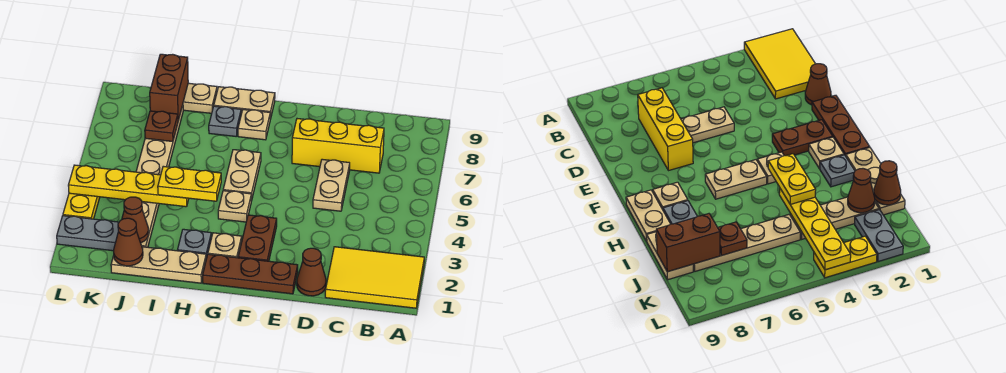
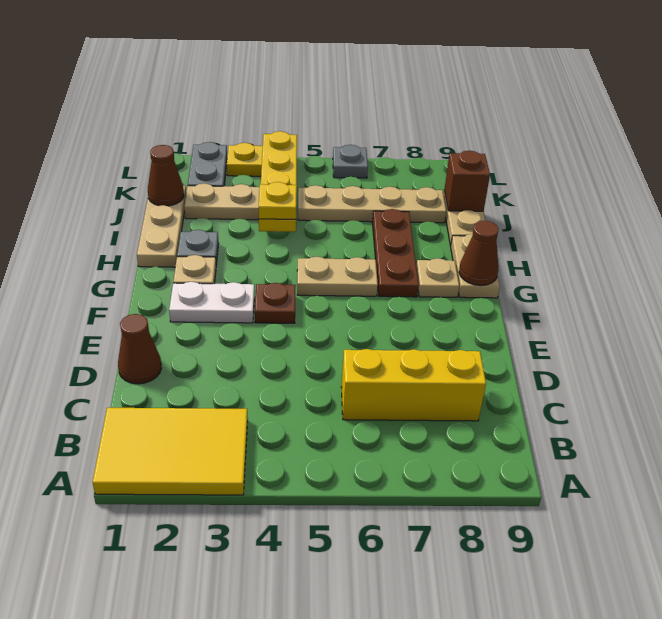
yellow tile A1:C2 level 1 -> yellow tile A1:B3 level 1
yellow brick C7:E7 level 1 -> yellow brick C6:C8 level 1
tan plate D5:D6 level 1 -> none
brown plate E1:G1 level 1 -> brown plate G7:I7 level 1
brown plate F2:F3 level 1 -> white plate F2:F3 level 1
tan plate G4 level 1 -> none
yellow plate H4:I4 level 3 -> yellow plate I4 level 3
grey plate H8 level 1 -> grey plate L6 level 1
brown cone J2 level 2 -> brown cone G9 level 2
brown plate J7 level 2 -> brown plate F4 level 1
brown brick J8:J9 level 2 -> brown brick J9 level 2

